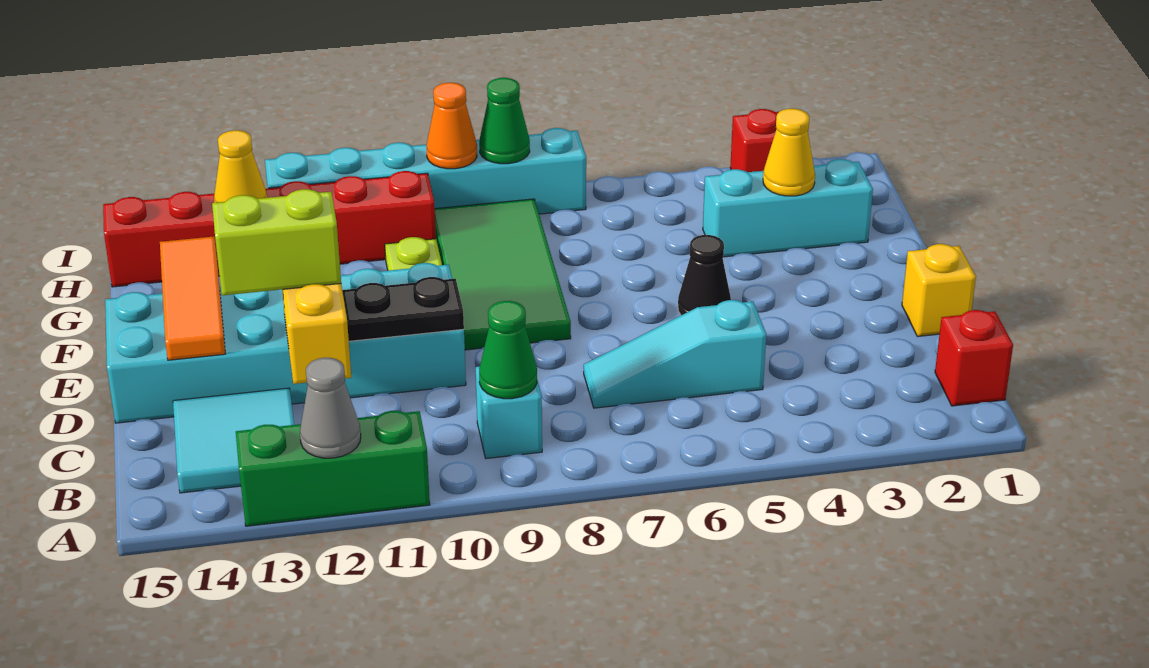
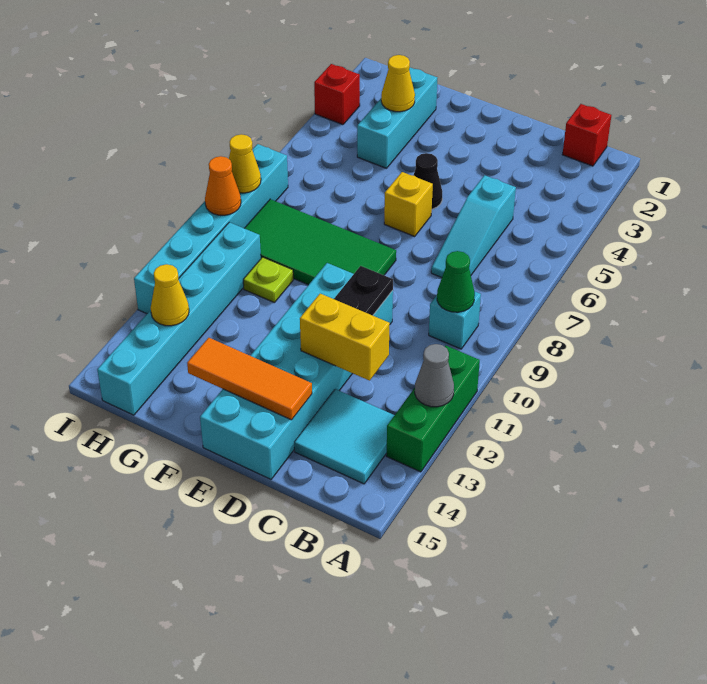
yellow brick D1 level 1 -> yellow brick E6 level 1
lime brick D12:D13 level 3 -> none
red brick H10:H15 level 1 -> cyan brick H10:H15 level 1
green cone I8 level 2 -> yellow cone I8 level 2

